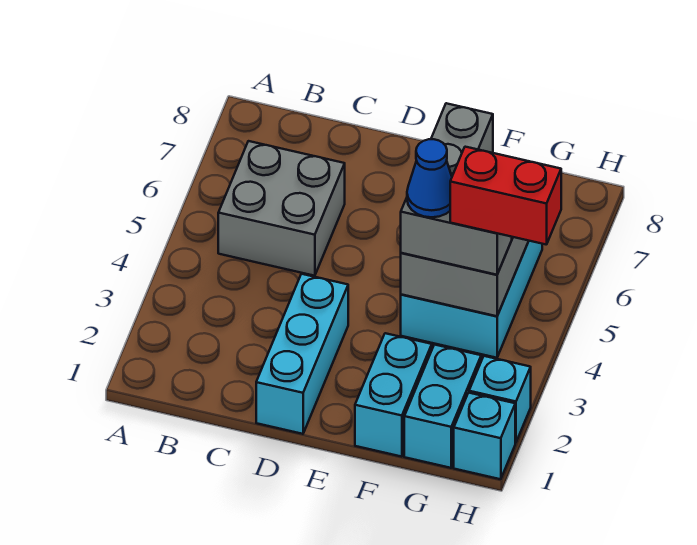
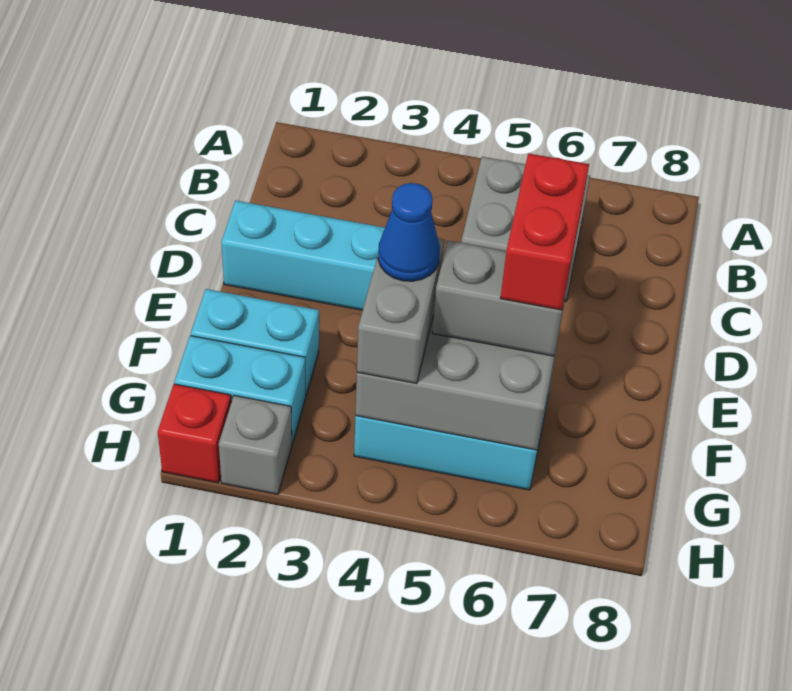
red brick G4:H4 level 4 -> red brick E6:F6 level 4
cyan brick H1 level 1 -> red brick H1 level 1
cyan brick H2 level 1 -> grey brick H2 level 1

